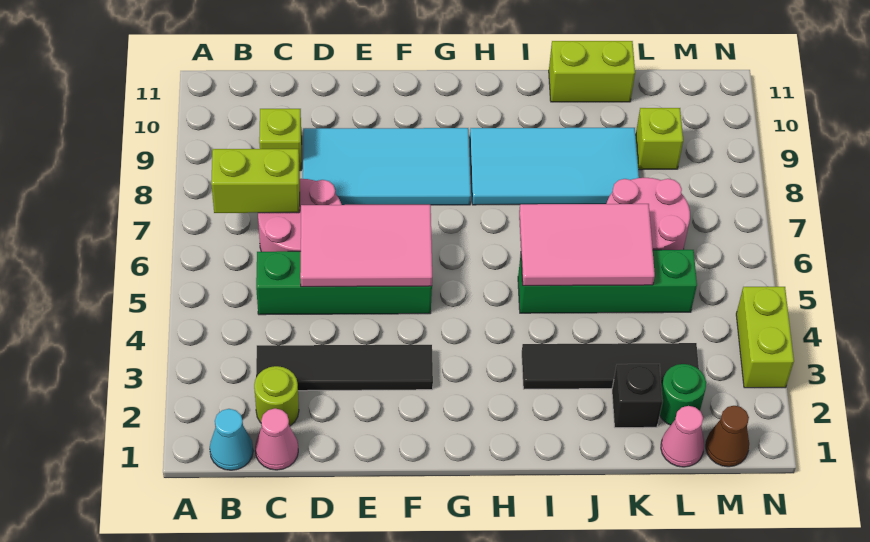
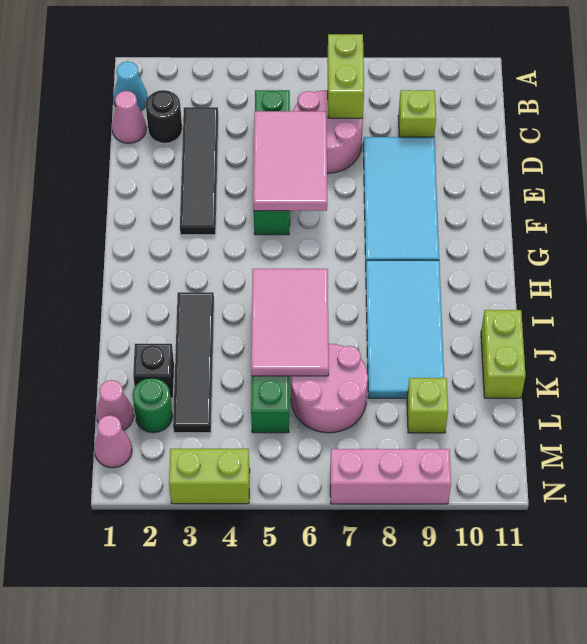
lime round brick C2 level 1 -> black round brick C2 level 1
brown cone M1 level 1 -> pink cone M1 level 1
none -> pink brick N7:N9 level 1

